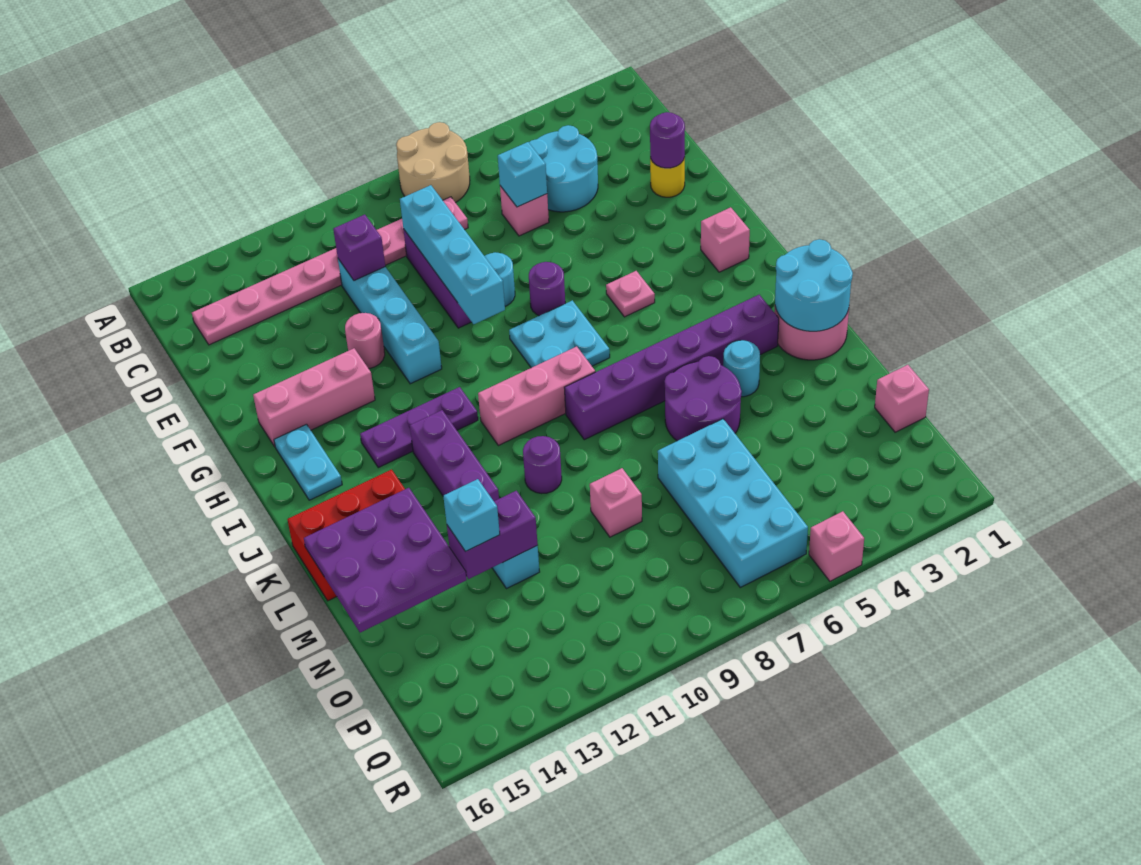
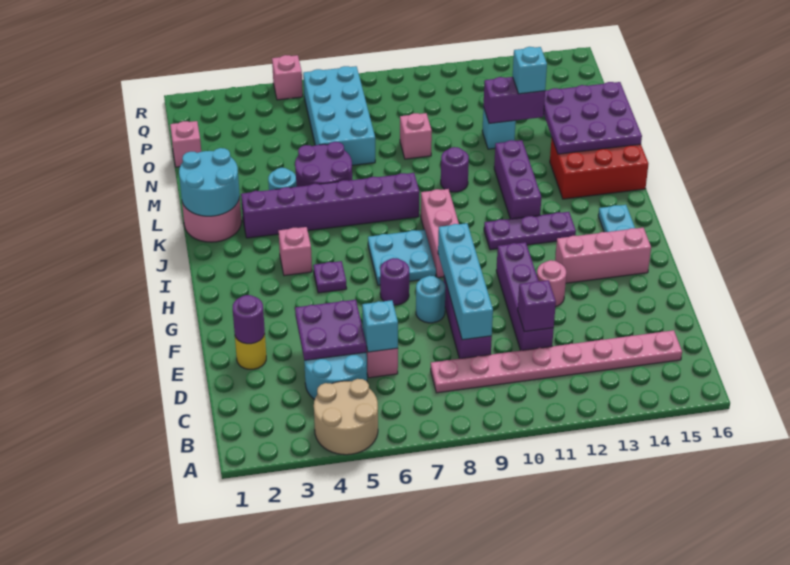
tan round brick A7:B8 level 1 -> tan round brick A4:B5 level 1
none -> purple plate D4:E5 level 2
cyan brick D11:G11 level 1 -> purple brick D11:G11 level 1
pink brick H2 level 1 -> pink brick I4 level 1
pink plate H5 level 1 -> purple plate H5 level 1
pink brick J8:J10 level 1 -> pink brick H9:J9 level 1

